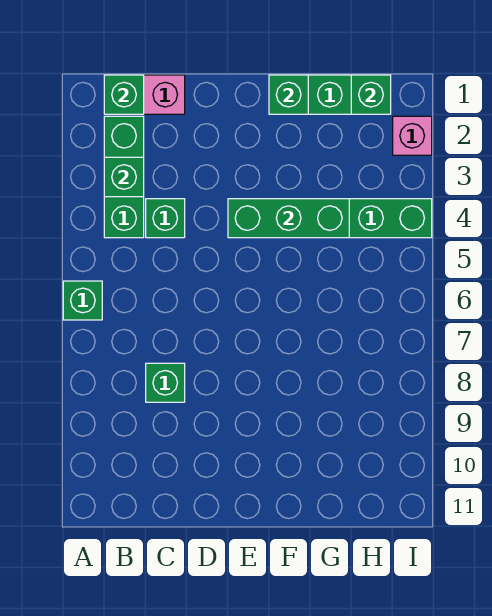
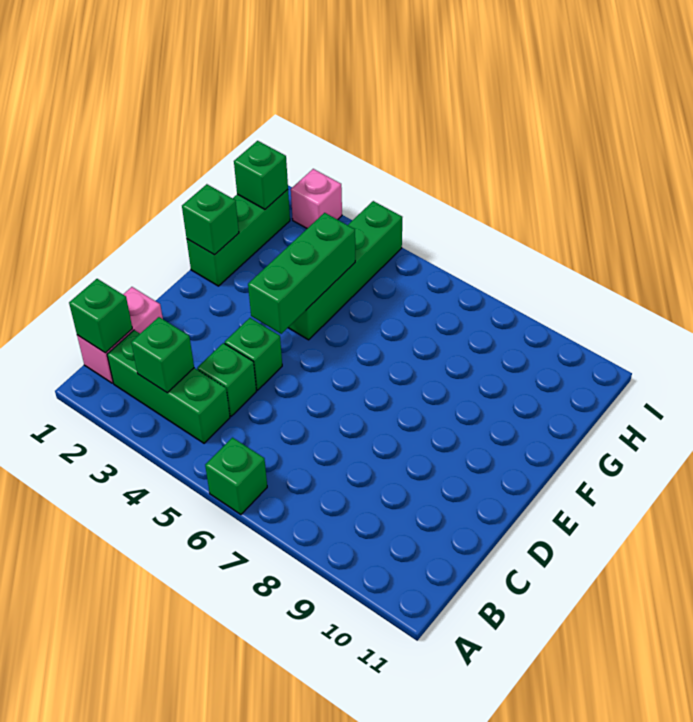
green brick C8 level 1 -> green brick D4 level 1

